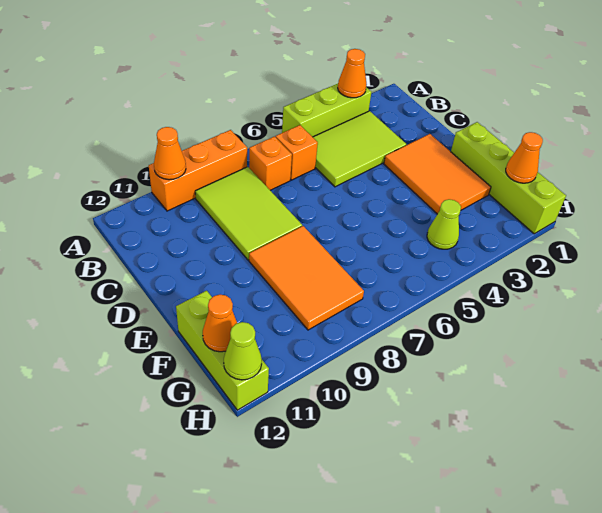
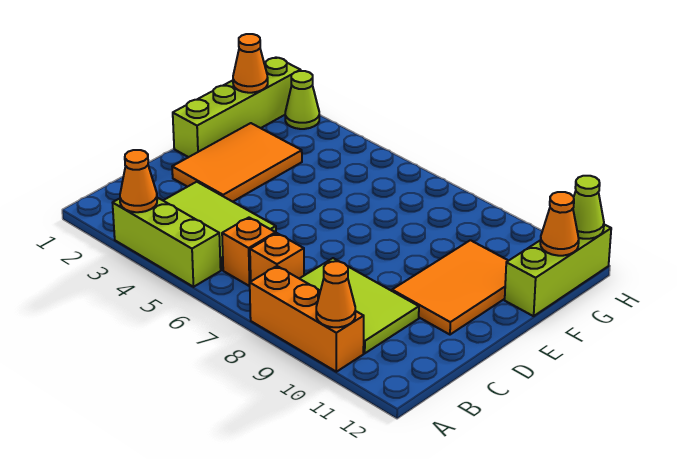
lime tile B8:D9 level 1 -> lime tile B8:C10 level 1
orange tile E8:G9 level 1 -> orange tile D10:F11 level 1
lime cone G4 level 1 -> lime cone H2 level 1

